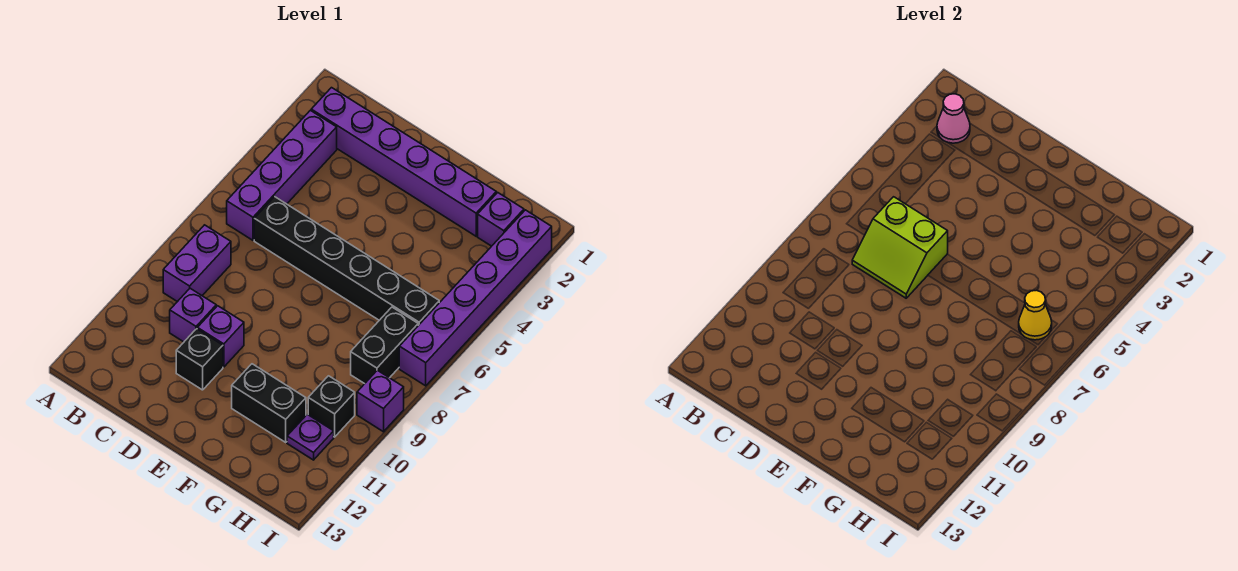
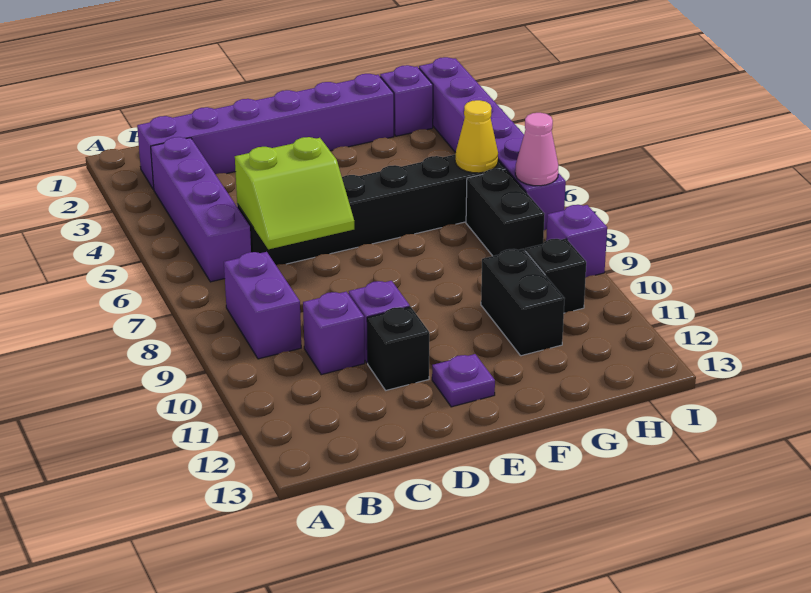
pink cone B2 level 2 -> pink cone I7 level 2
black brick F11:G11 level 1 -> black brick G10:G11 level 1
purple plate H11 level 1 -> purple plate E12 level 1

